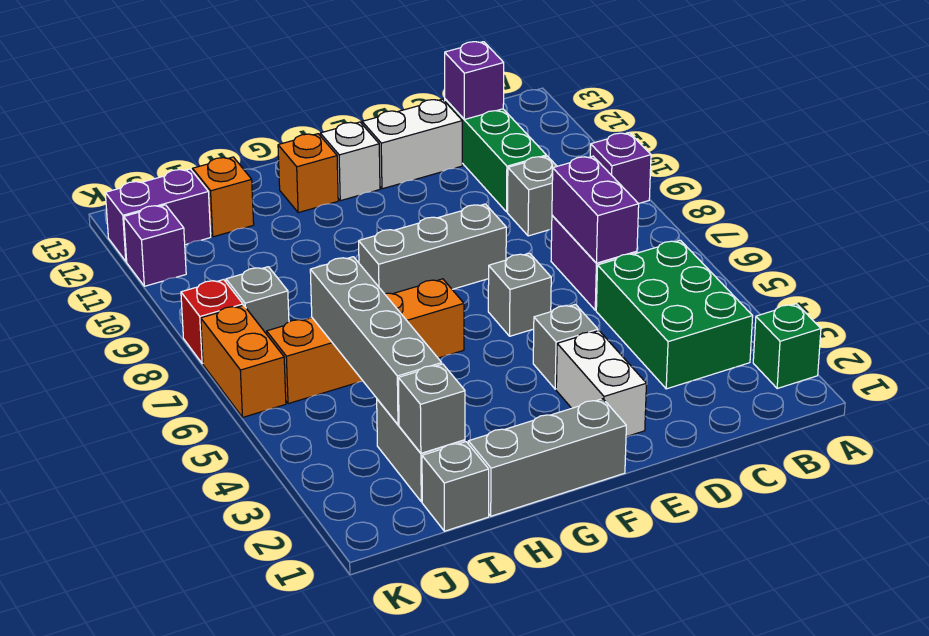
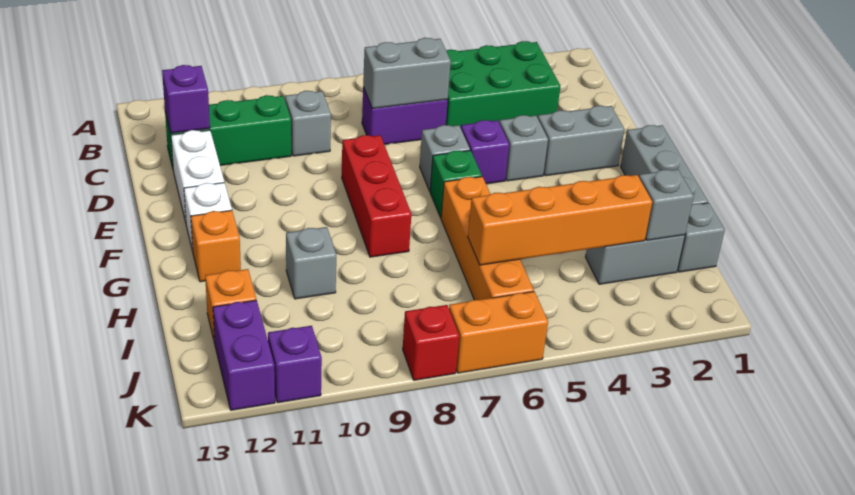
green brick A2 level 1 -> green brick F6 level 1
purple brick A9 level 1 -> purple brick E5 level 1
purple brick C6:C7 level 2 -> grey brick C6:C7 level 2
white brick E2:E3 level 1 -> grey brick E2:E3 level 1
grey brick E8:G8 level 1 -> red brick E8:G8 level 1
grey brick I3:I6 level 2 -> orange brick I3:I6 level 2
grey brick J8 level 1 -> grey brick H10 level 1

